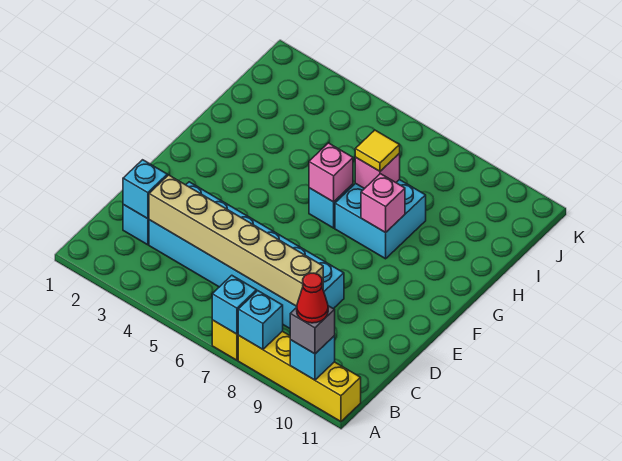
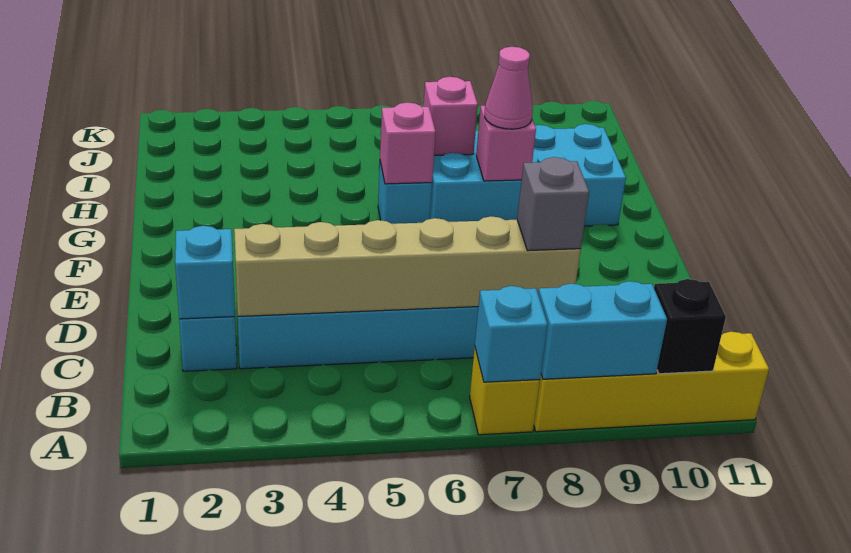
cyan brick A8 level 2 -> cyan brick A8:A9 level 2
cyan brick A10 level 2 -> black brick A10 level 2
grey brick A10 level 3 -> grey brick C8 level 3
red cone A10 level 4 -> none
cyan brick G7:H8 level 1 -> cyan brick G7:H10 level 1
none -> pink cone G8 level 3
yellow tile H7 level 3 -> none

